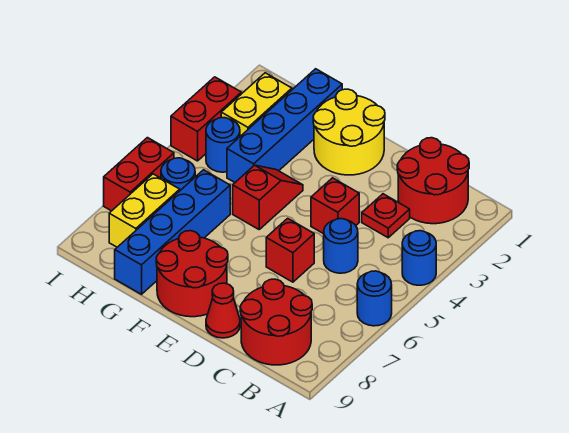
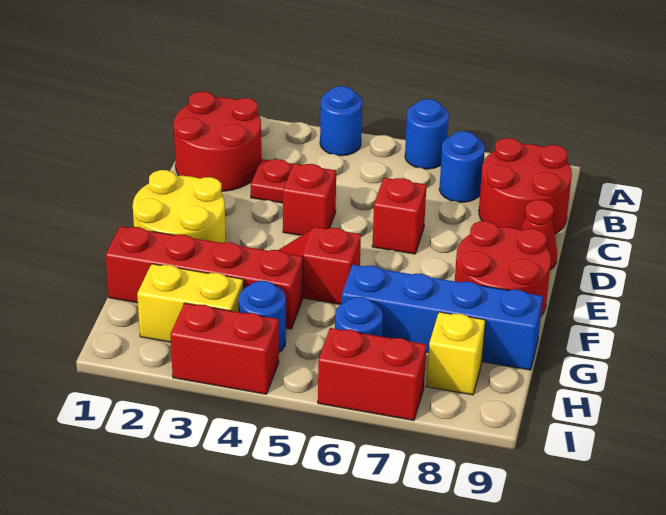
blue round brick C5 level 1 -> blue round brick B7 level 1
blue brick G1:G4 level 1 -> red brick G1:G4 level 1
yellow brick H7:H8 level 1 -> yellow brick H8 level 1

